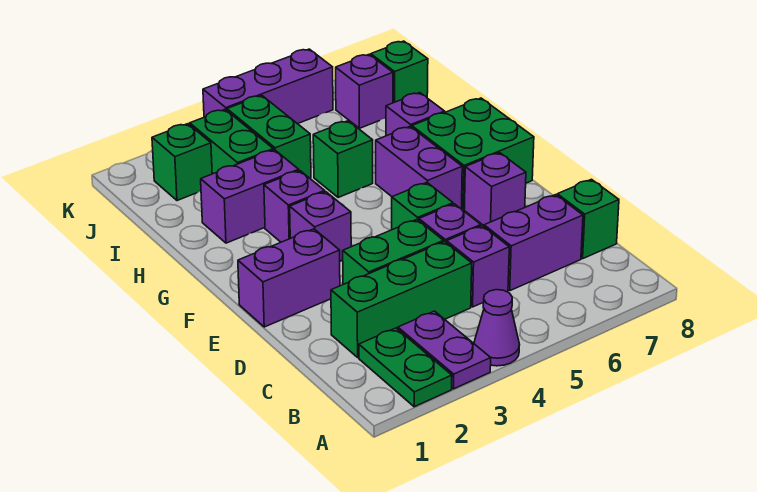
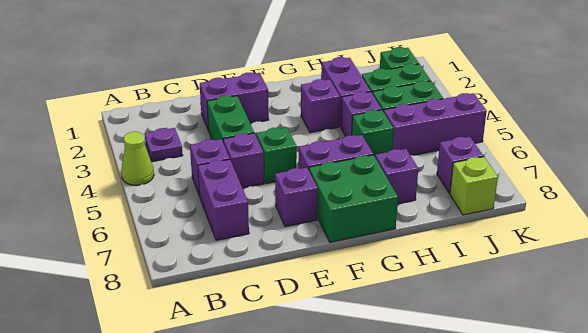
green plate A2:B2 level 1 -> none
purple plate A3:B3 level 1 -> purple plate B3 level 1
purple cone A4 level 1 -> lime cone A4 level 1
green brick C2:C4 level 1 -> none
green brick C8 level 1 -> none
purple brick E1:E2 level 1 -> purple brick D2:E2 level 1
purple brick F3 level 1 -> purple brick H4 level 1
green brick J8 level 1 -> lime brick J8 level 1
purple brick K4:K6 level 1 -> purple brick I5:K5 level 1

